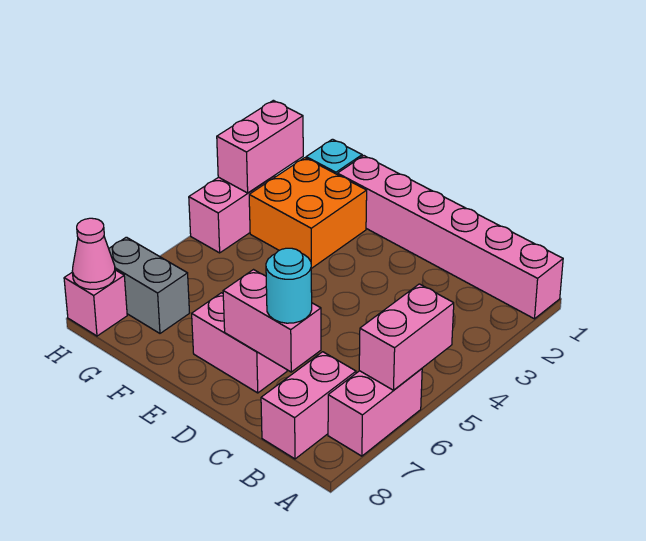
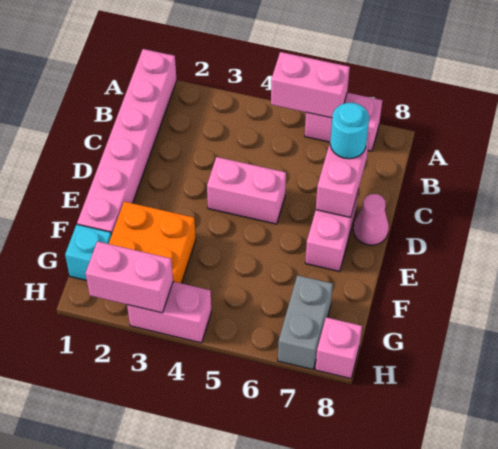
pink brick B7:B8 level 1 -> pink brick D4:D5 level 1
pink cone H8 level 2 -> pink cone D8 level 1

